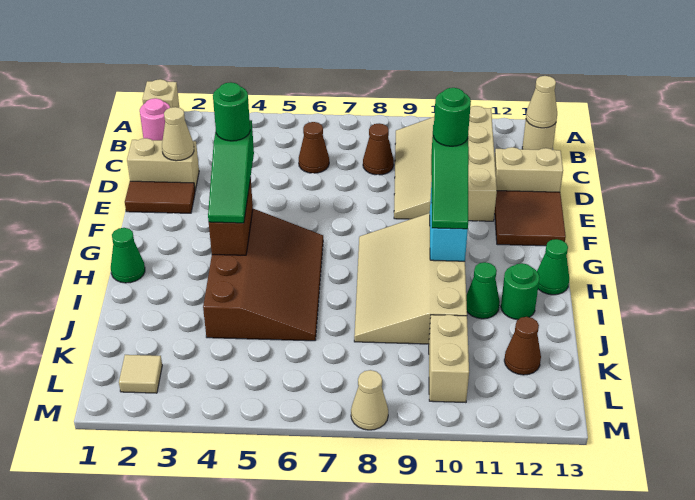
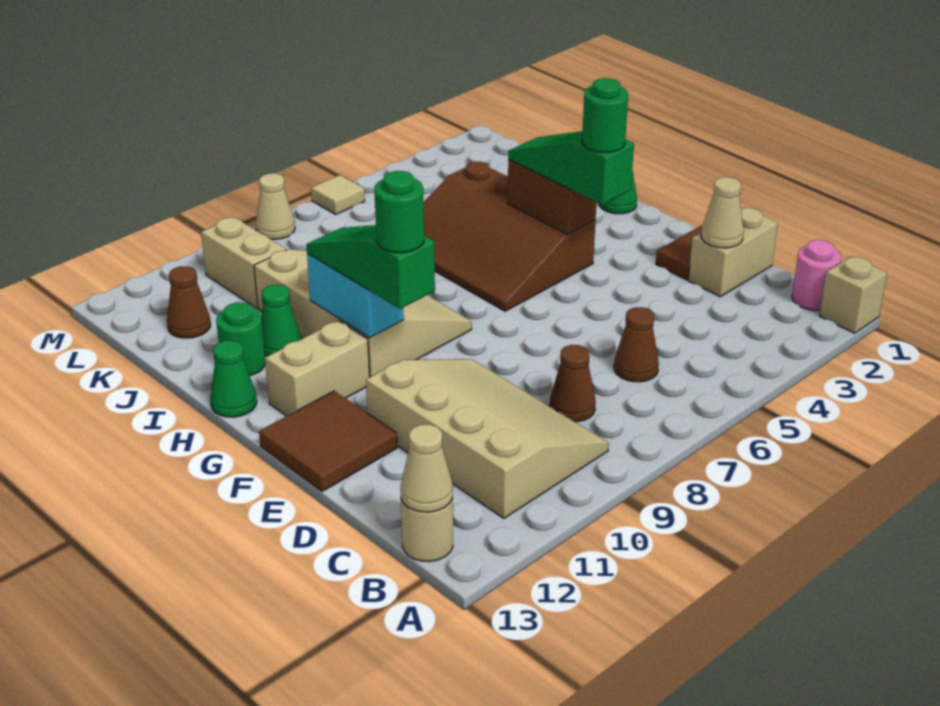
tan brick D12:D13 level 1 -> tan brick G11:G12 level 1
tan tile L2 level 1 -> tan tile M6 level 1

